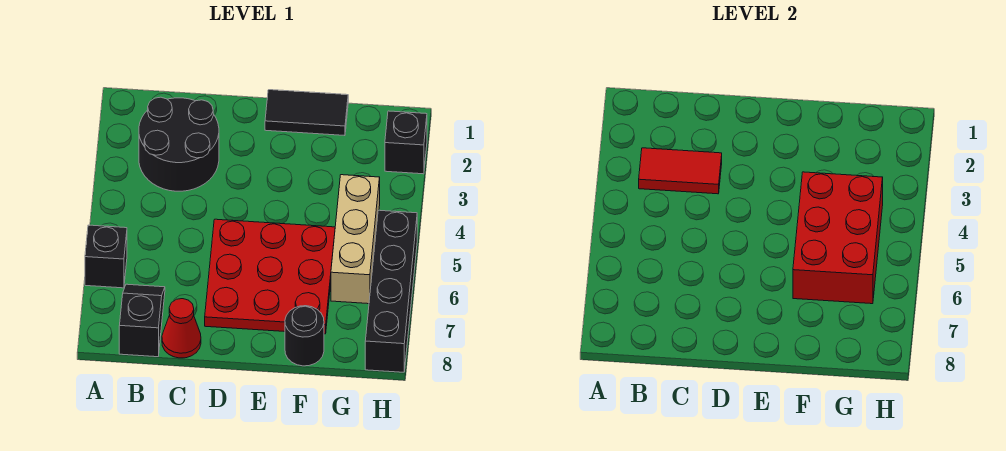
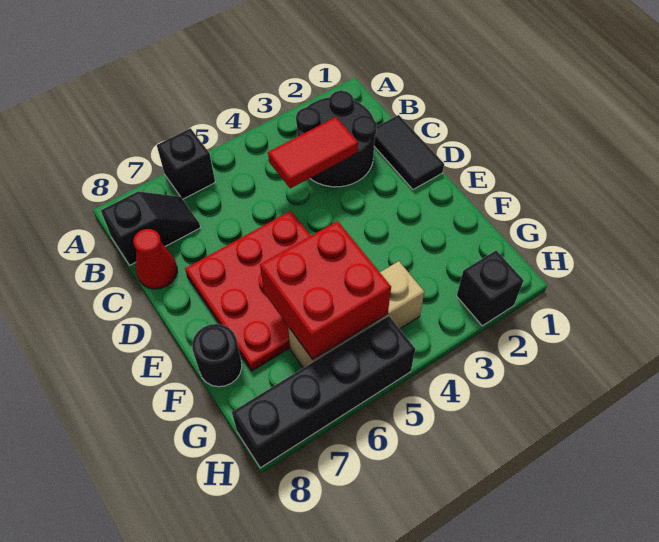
red tile B3:C3 level 2 -> red tile C3:C4 level 2
black tile E1:F1 level 1 -> black tile C1:D1 level 1
red brick F4:G6 level 2 -> red brick F5:G6 level 2

